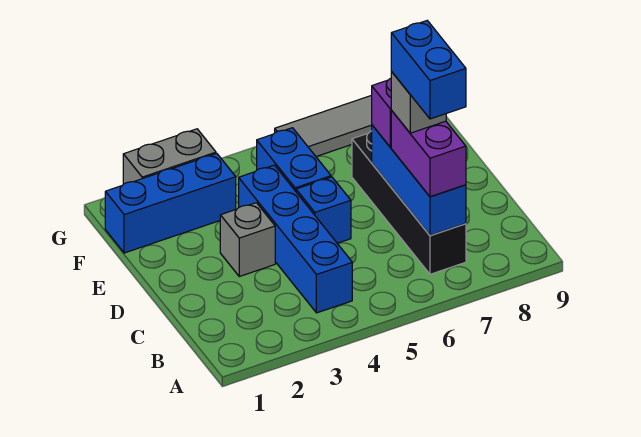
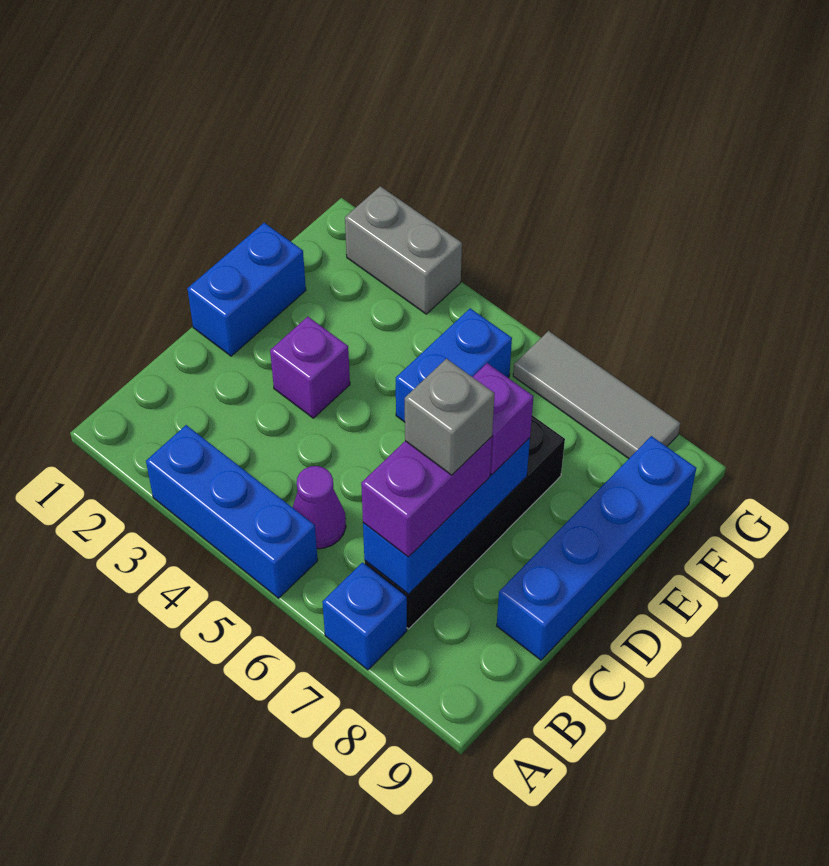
blue brick B4:E4 level 1 -> blue brick C9:F9 level 1
none -> purple cone B5 level 1
blue brick B7:C7 level 5 -> blue brick D1:E1 level 1
grey brick D3 level 1 -> purple brick D3 level 1
blue brick D5 level 1 -> blue brick A7 level 1
blue brick F1:F3 level 1 -> blue brick A3:A5 level 1

